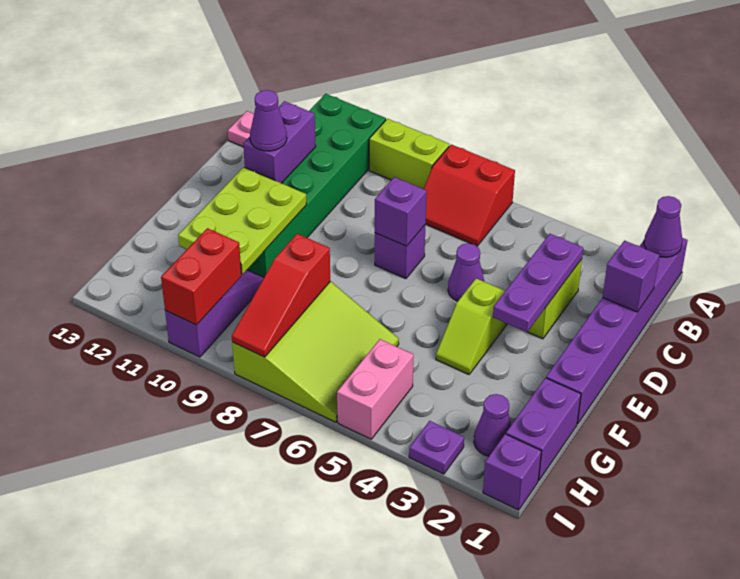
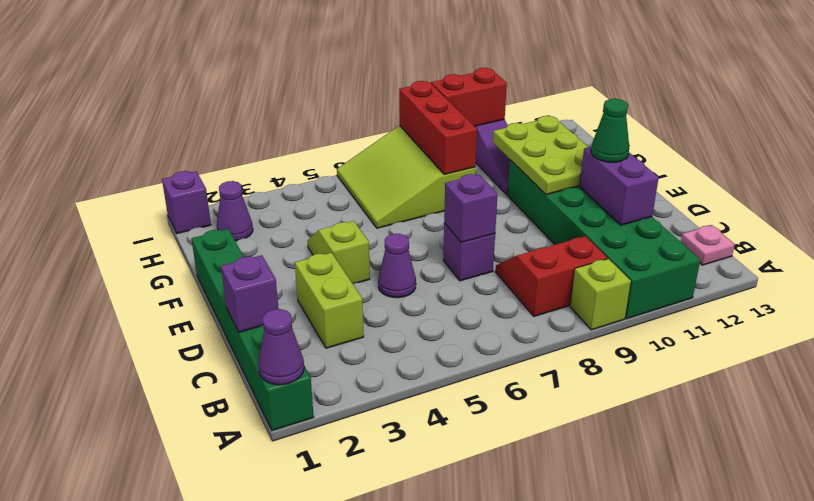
purple brick A1:F1 level 1 -> green brick A1:F1 level 1
red slope A6:B7 level 1 top A -> red slope B8:C9 level 1 top B
lime brick A8:A9 level 1 -> lime brick A9 level 1
purple plate C3:E3 level 2 -> none
purple cone D11 level 3 -> green cone D11 level 3
purple brick G1:H1 level 1 -> none
red slope G8:I8 level 2 top G -> red brick G8:I8 level 2
pink brick H5:I5 level 1 -> none
red brick H10:I10 level 2 -> red brick I9:I10 level 2
purple plate I3 level 1 -> none

